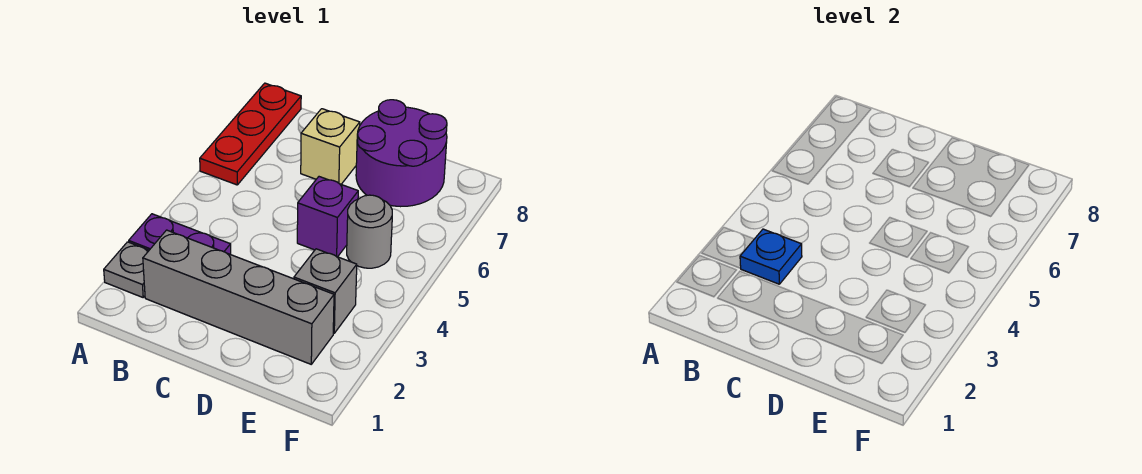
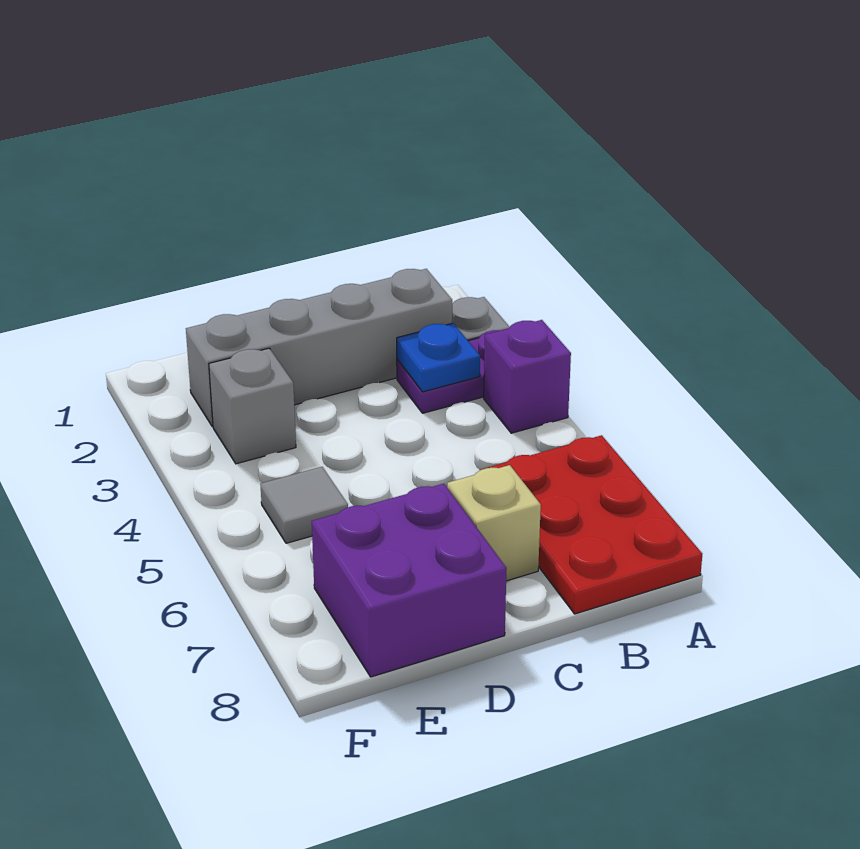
red plate A6:A8 level 1 -> red plate A6:B8 level 1
purple brick D5 level 1 -> purple brick A4 level 1
purple round brick D7:E8 level 1 -> purple brick D7:E8 level 1
grey round brick E5 level 1 -> grey tile E5 level 1

